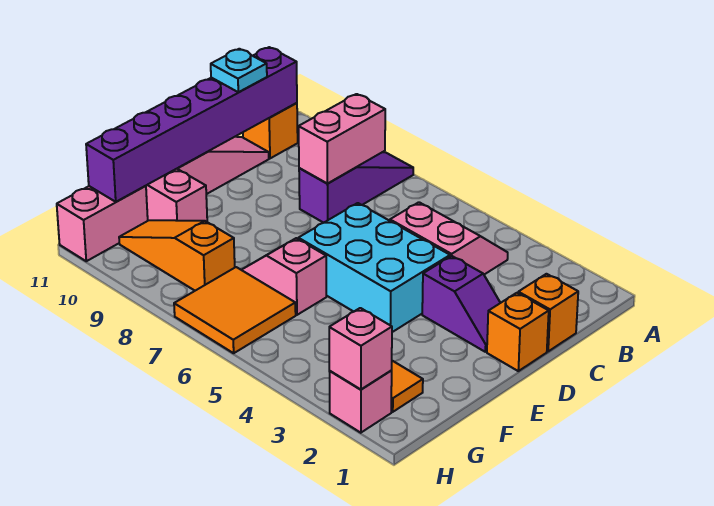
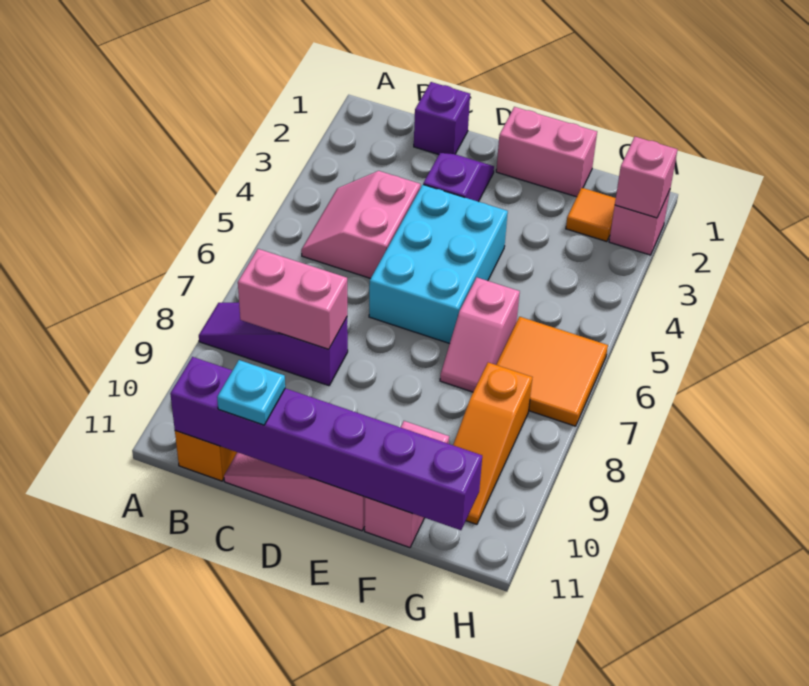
orange brick C1 level 1 -> purple brick C1 level 1
orange brick D1 level 1 -> none
pink brick G11:H11 level 1 -> pink brick E1:F1 level 1

